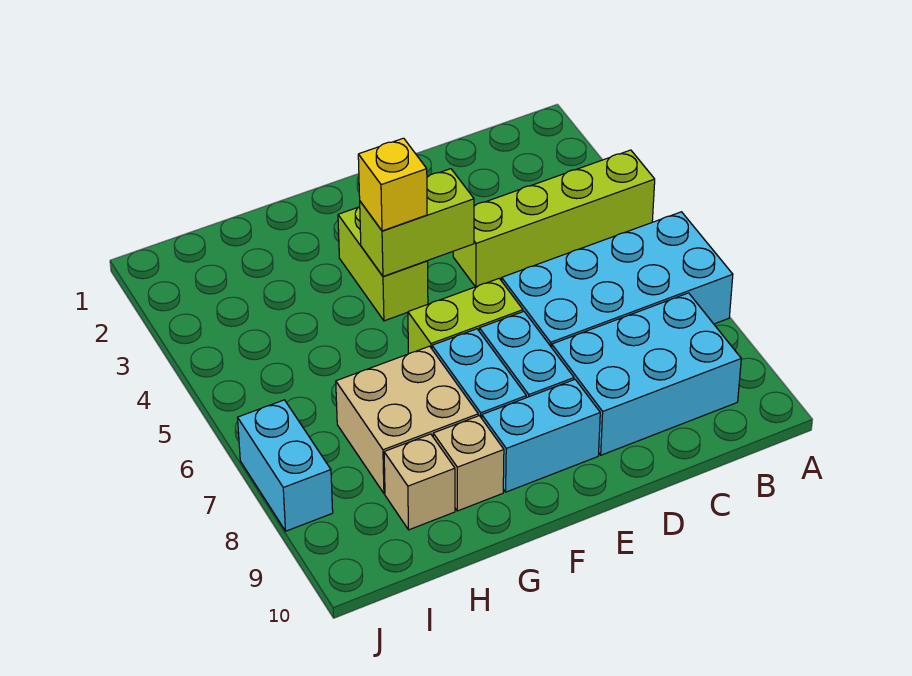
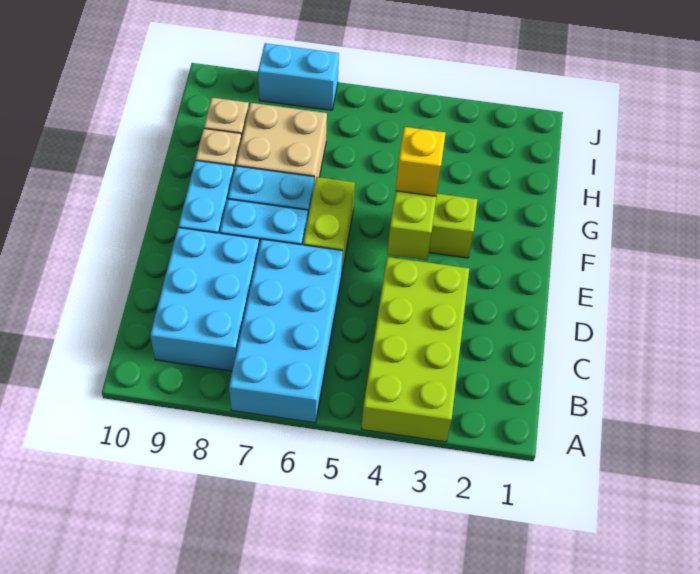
lime brick A4:D4 level 1 -> lime brick A3:D4 level 1

